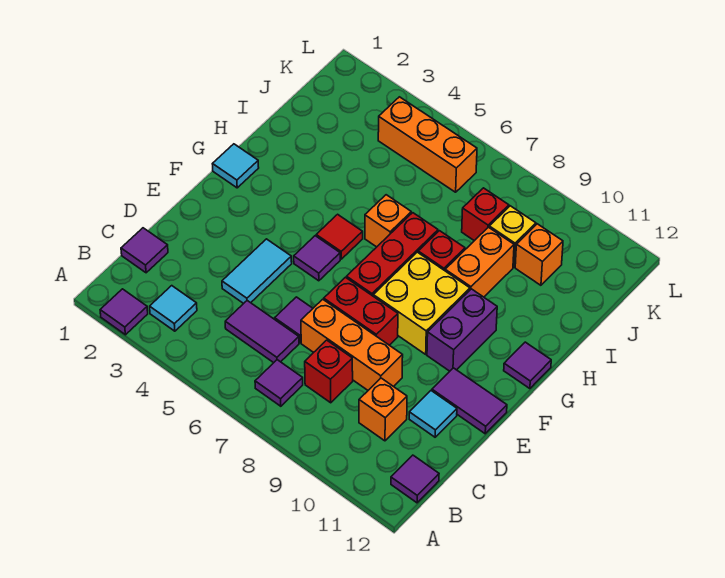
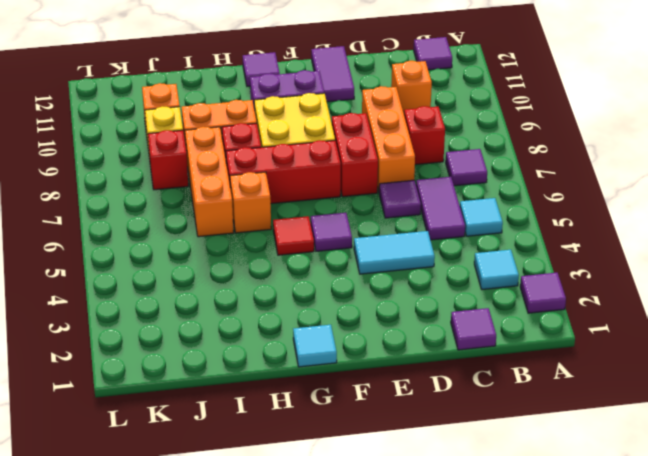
cyan tile D11 level 1 -> cyan tile B5 level 1
orange brick K4:K6 level 1 -> orange brick I6:I8 level 1

